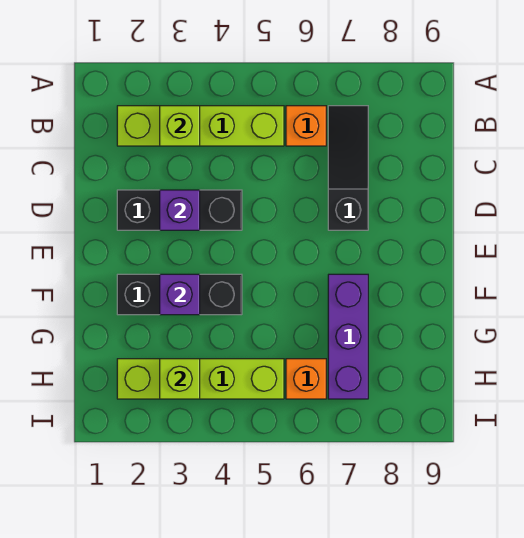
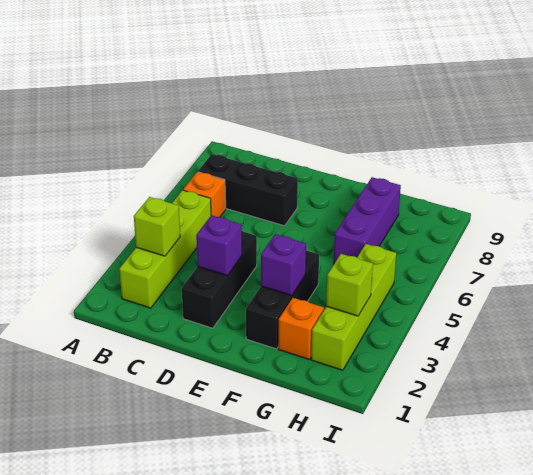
black slope B7:D7 level 1 top D -> black brick B7:D7 level 1
purple brick F7:H7 level 1 -> purple brick G6:G8 level 1
orange brick H6 level 1 -> orange brick G2 level 1

